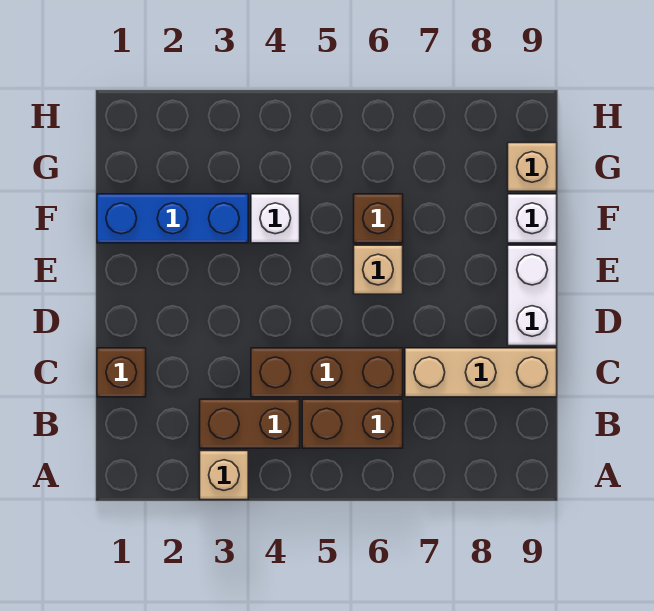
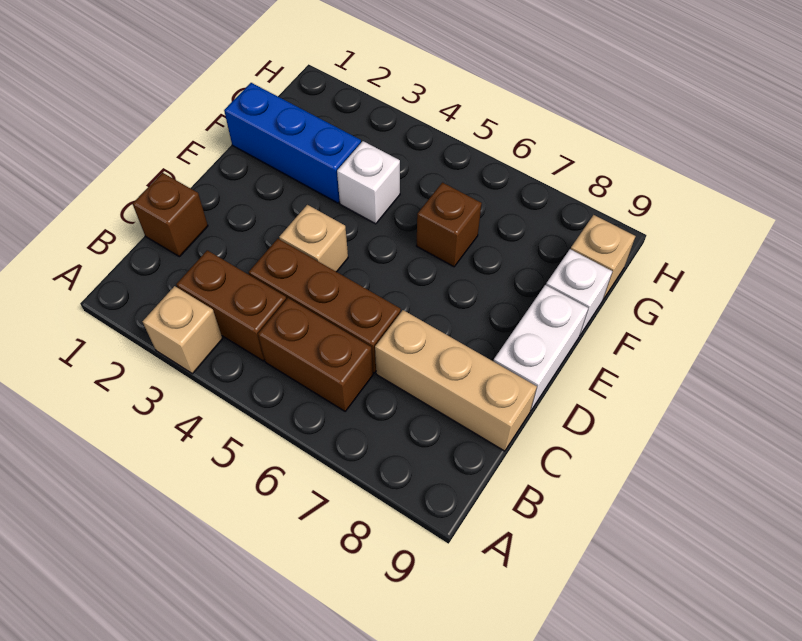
tan brick E6 level 1 -> tan brick D4 level 1

